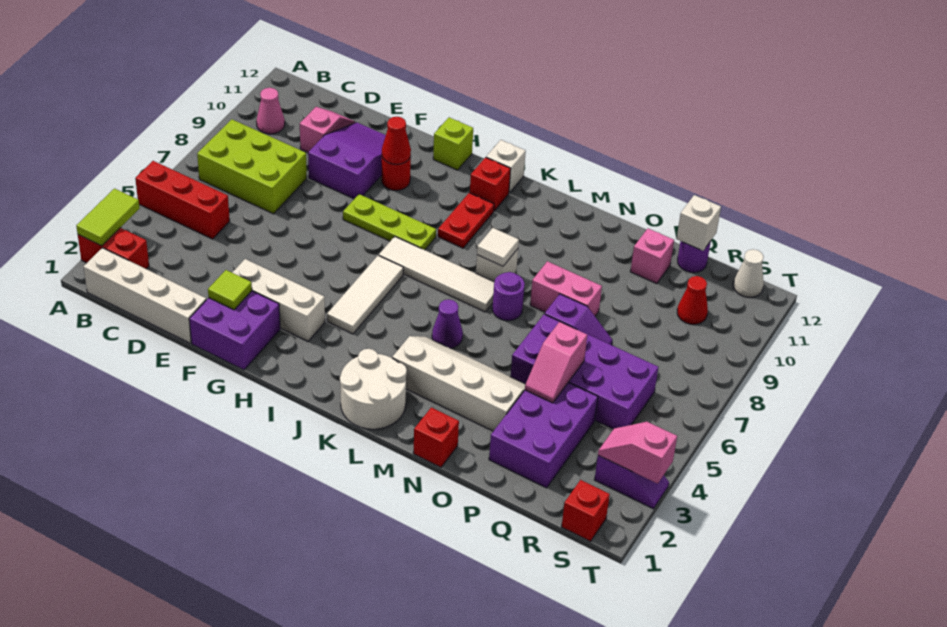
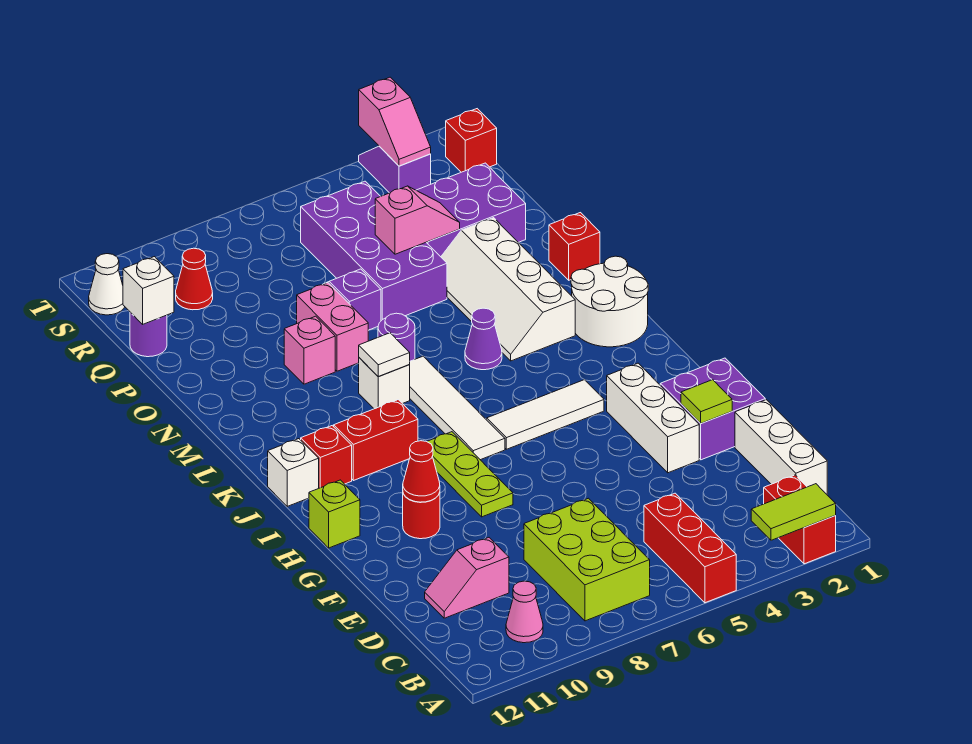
white brick B1:E1 level 1 -> white brick C1:E1 level 1
purple slope E9:F11 level 1 top 9 -> none
red plate J9:J10 level 1 -> red brick J9:J10 level 1
pink brick P11 level 1 -> pink brick N9 level 1

